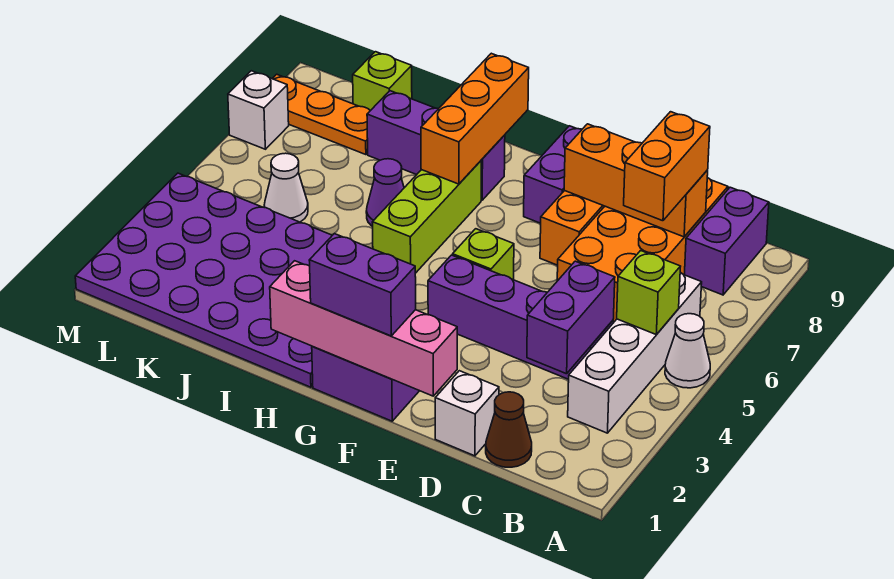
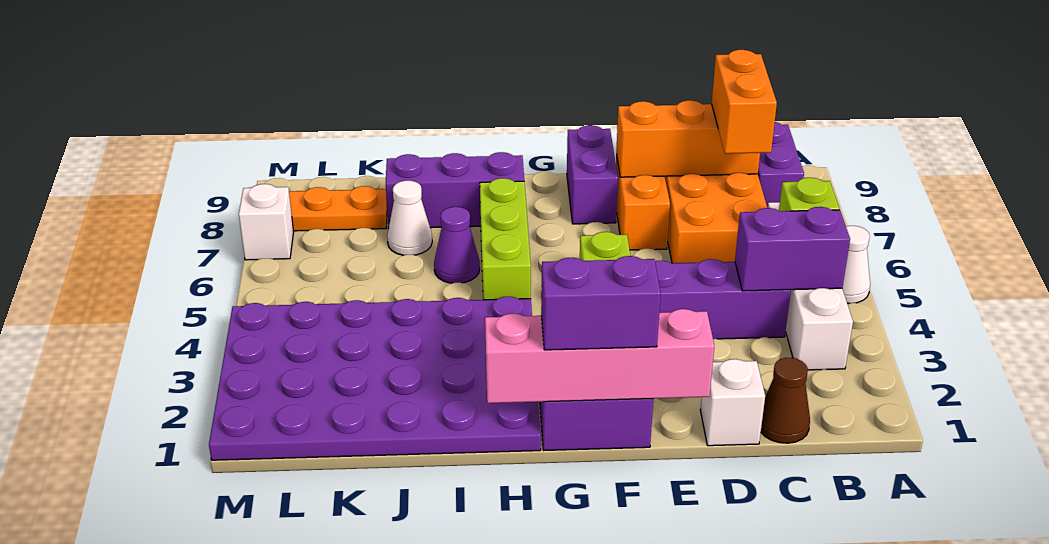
purple brick C3:C4 level 2 -> purple brick B4:C4 level 2
orange brick H7:H9 level 2 -> none
white cone K5 level 1 -> white cone J7 level 1
lime brick K9 level 1 -> none

